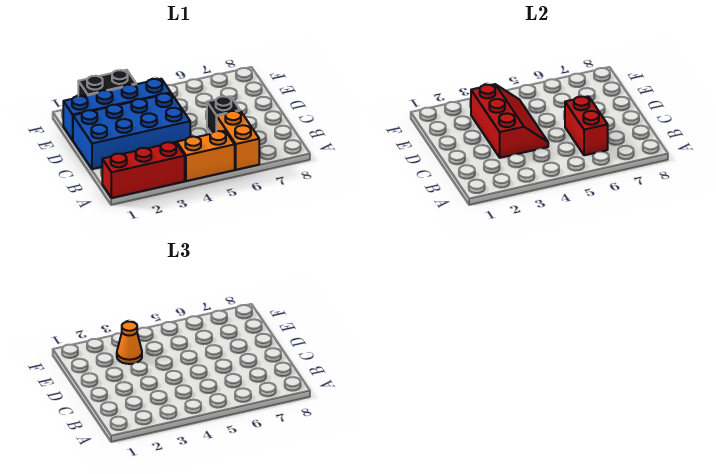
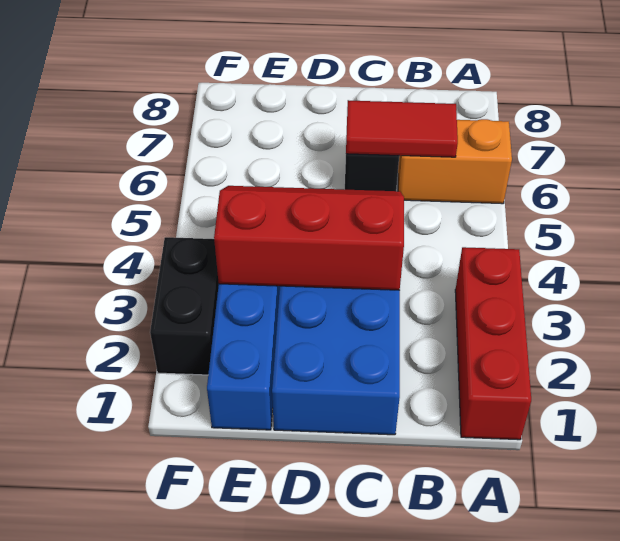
orange brick A4:A5 level 1 -> none
red brick B6:C6 level 2 -> red tile B6:C6 level 2
orange cone E3 level 3 -> none

